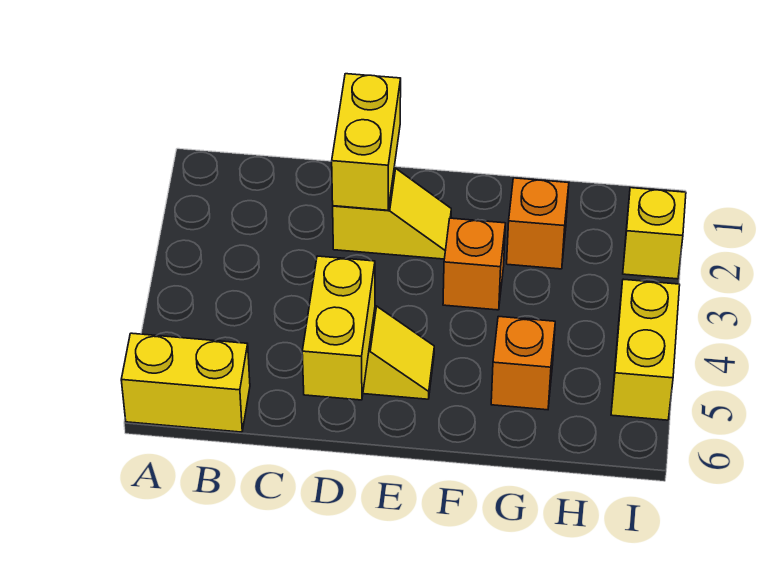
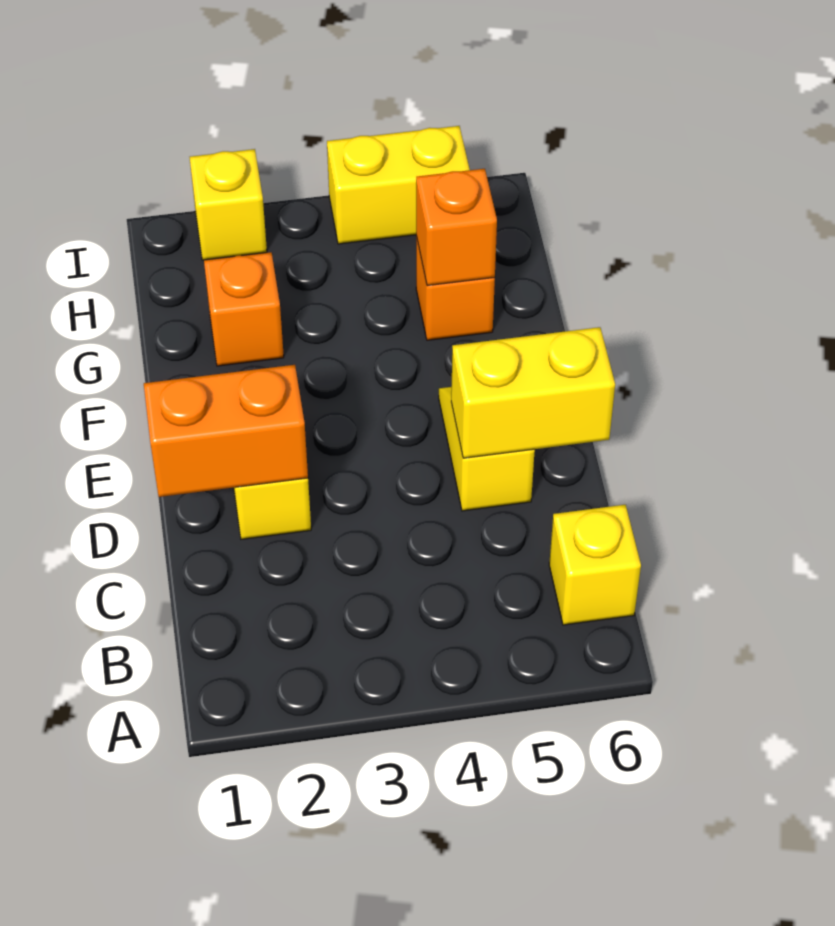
yellow brick A6:B6 level 1 -> yellow brick B6 level 1
yellow brick D1:D2 level 2 -> orange brick D1:D2 level 2
orange brick F3 level 1 -> orange brick G5 level 2

